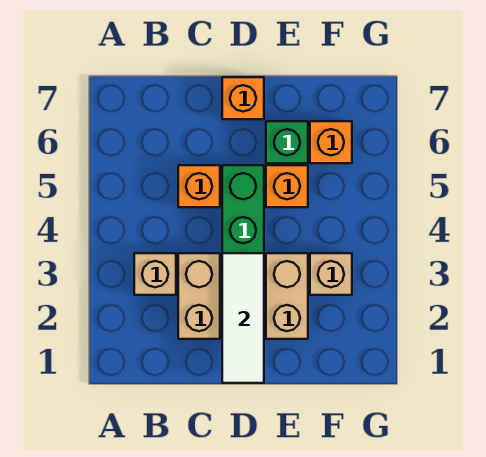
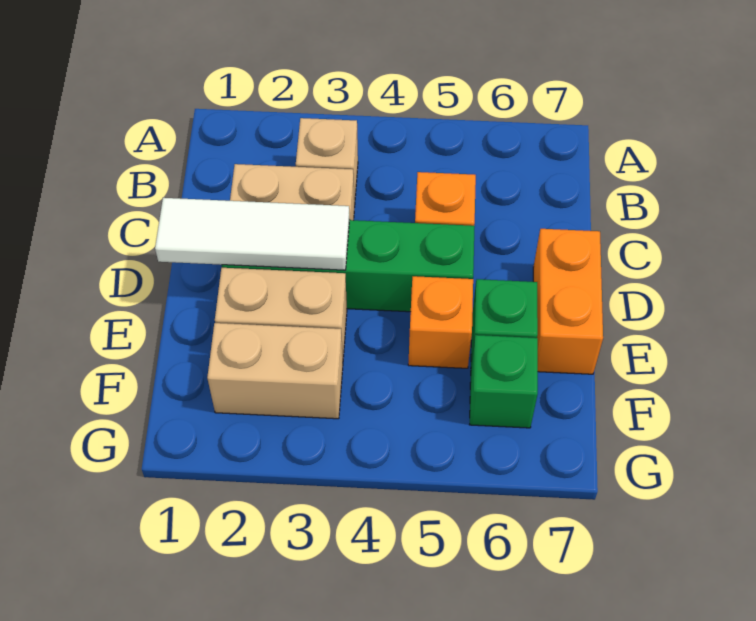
orange brick D7 level 1 -> orange brick D7:E7 level 1
tan brick F3 level 1 -> tan brick F2:F3 level 1
orange brick F6 level 1 -> green brick F6 level 1

